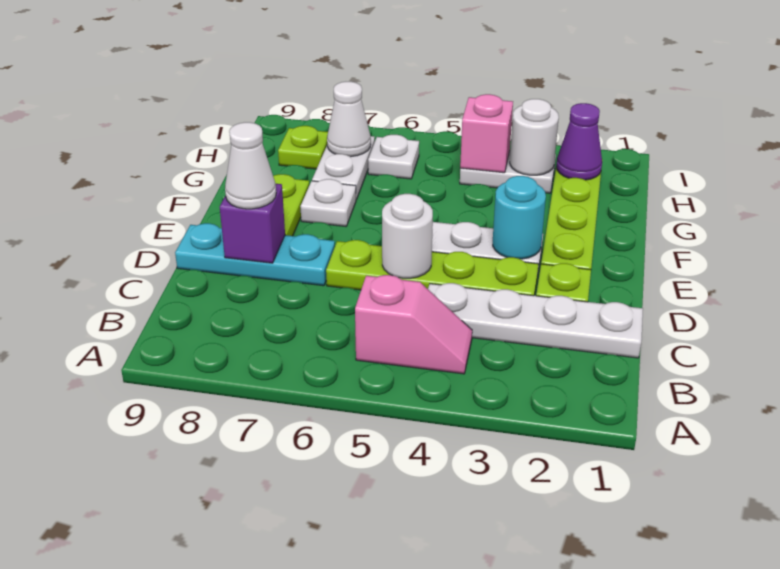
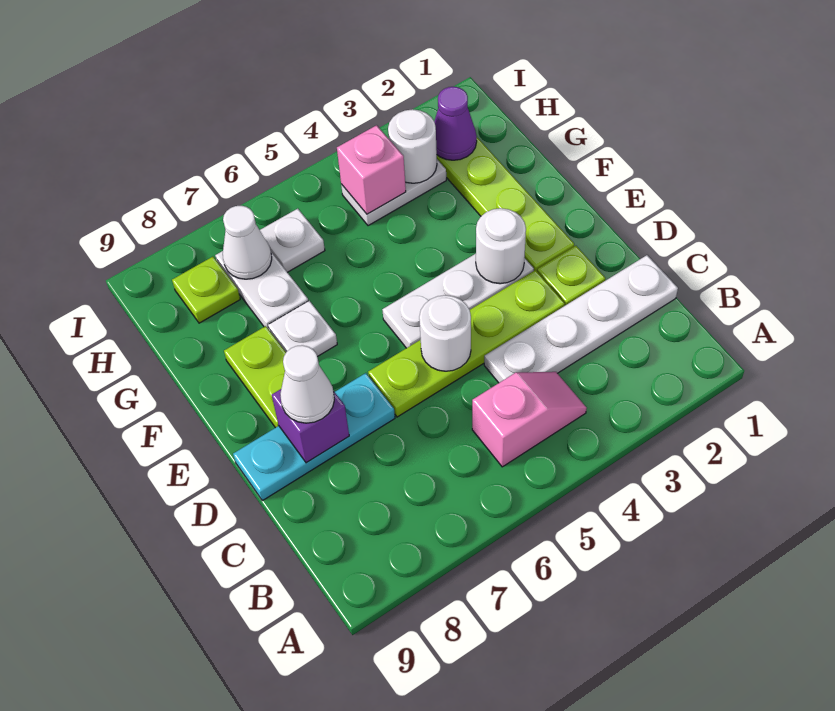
cyan round brick E3 level 2 -> white round brick E3 level 2

